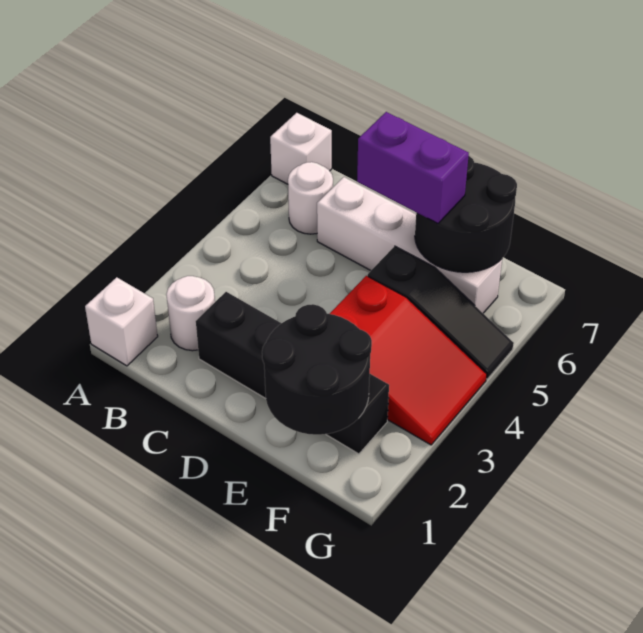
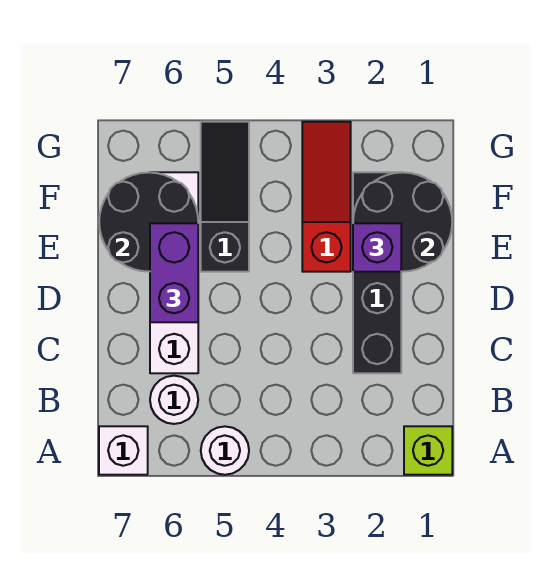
white brick A1 level 1 -> lime brick A1 level 1
white round brick B2 level 1 -> white round brick A5 level 1
none -> purple brick E2 level 3
red slope E3:G4 level 1 top E -> red slope E3:G3 level 1 top E

